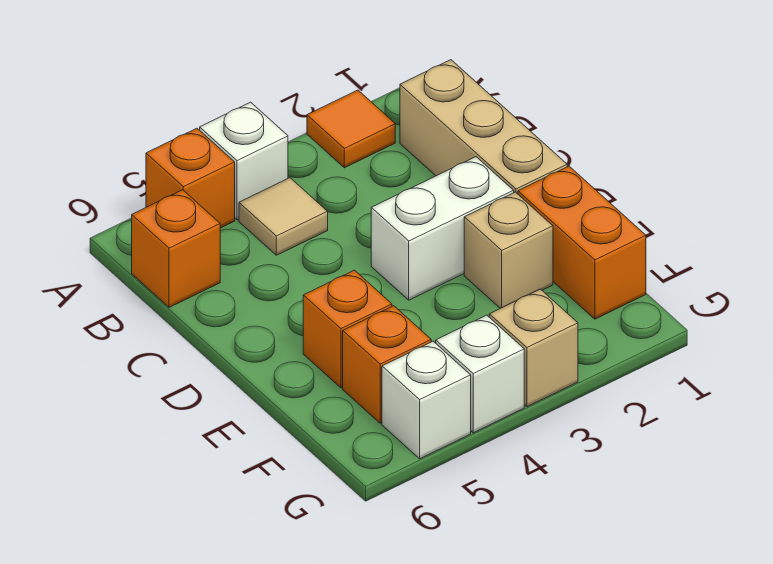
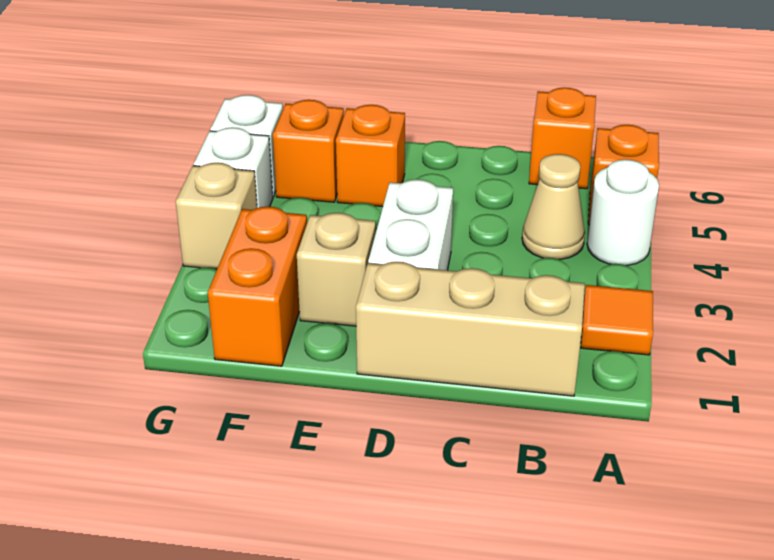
white brick A4 level 1 -> white round brick A4 level 1
tan tile B4 level 1 -> tan cone B4 level 1
orange brick E1:F1 level 1 -> orange brick F1:F2 level 1

